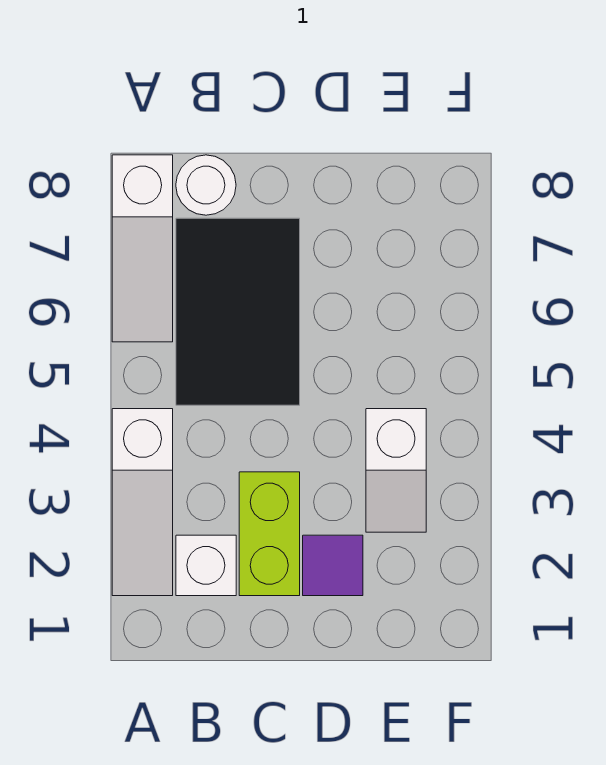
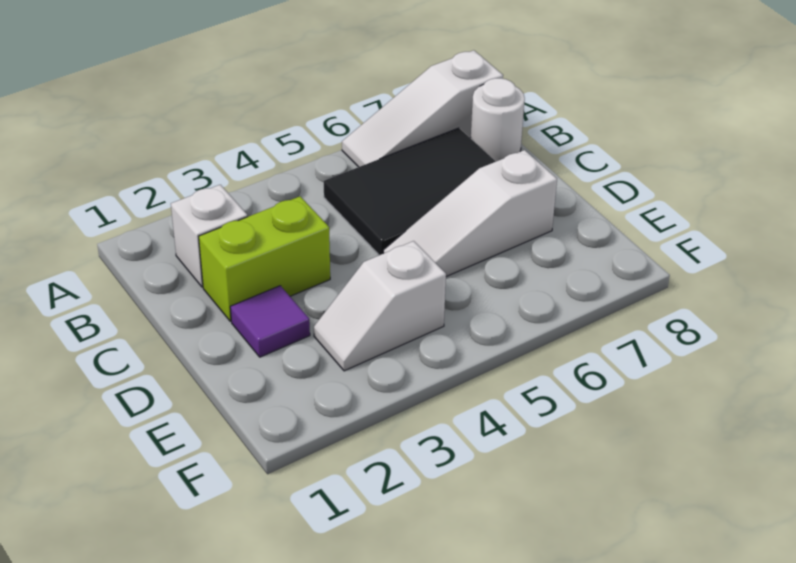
white slope A2:A4 level 1 top 4 -> white slope D5:D7 level 1 top 7

